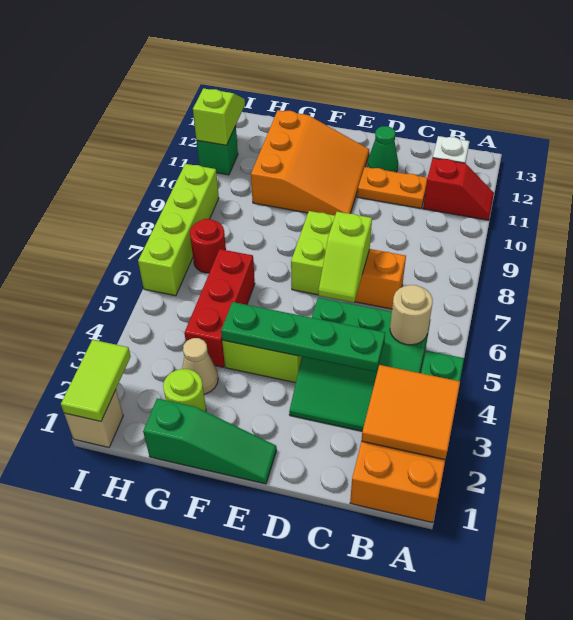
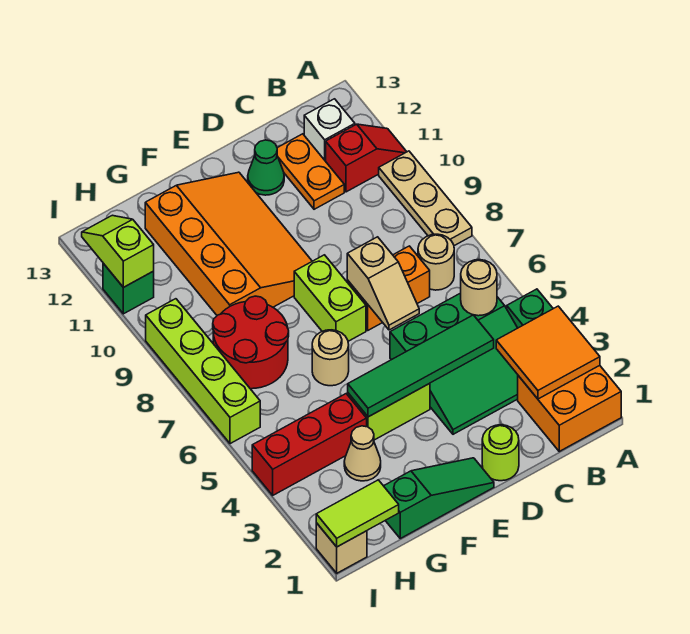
none -> tan plate A8:A10 level 1
none -> tan round brick B7 level 1
green plate C4:F4 level 2 -> green tile C4:F4 level 2
orange plate C11:D11 level 1 -> orange plate C11:C12 level 1
lime slope D6:D7 level 2 top 7 -> tan slope D6:D7 level 2 top 7
orange slope E10:G12 level 1 top G -> orange slope E9:G12 level 1 top G
none -> tan round brick F6 level 1
lime round brick G2 level 1 -> lime round brick D1 level 1
red brick G4:G6 level 1 -> red brick G4:I4 level 1
red round brick H7 level 1 -> red round brick G7:H8 level 1
lime tile I1:I2 level 2 -> lime tile H1:I1 level 2

